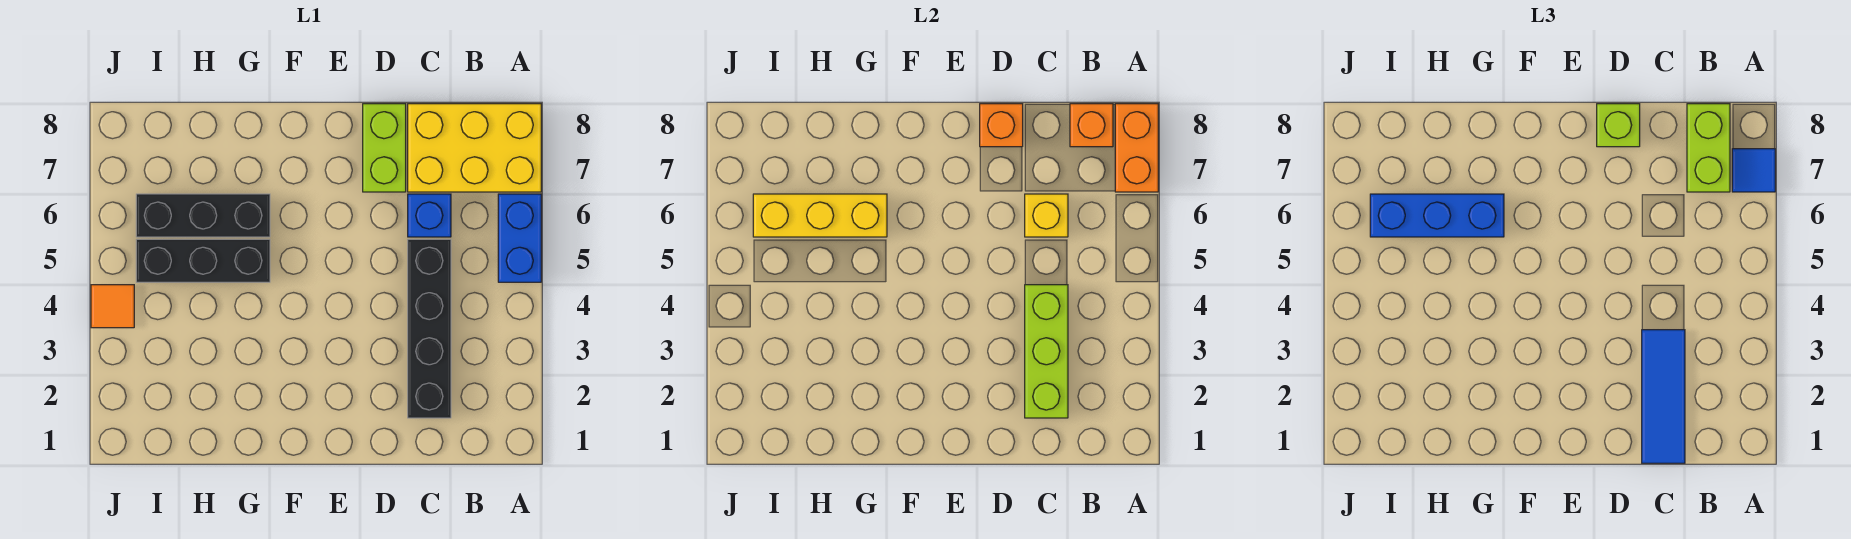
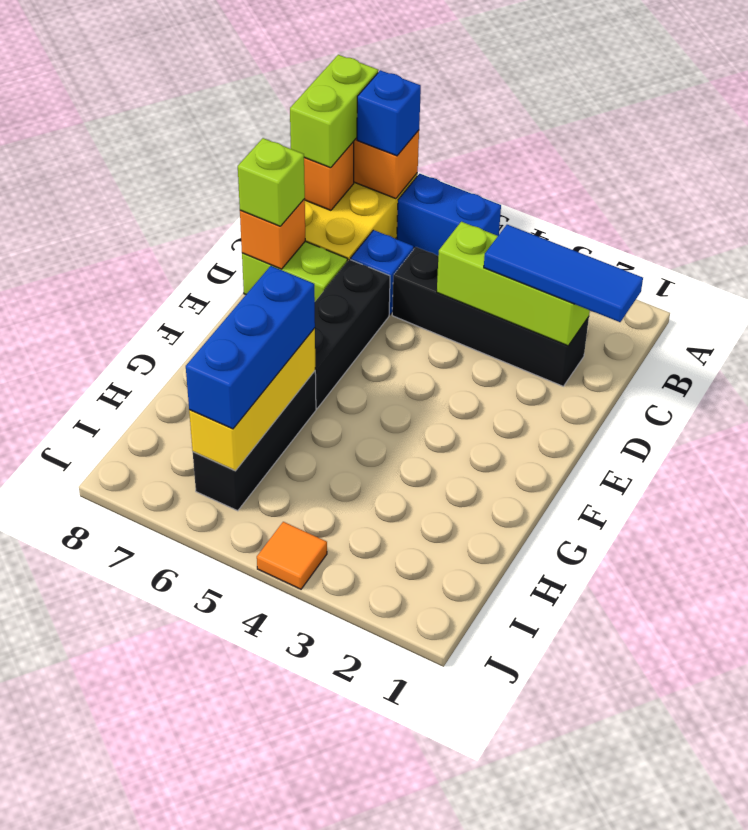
blue tile A7 level 3 -> blue brick A7 level 3
lime brick B7:B8 level 3 -> lime brick A8:B8 level 3
yellow brick C6 level 2 -> none
black brick G5:I5 level 1 -> black brick D6:F6 level 1

